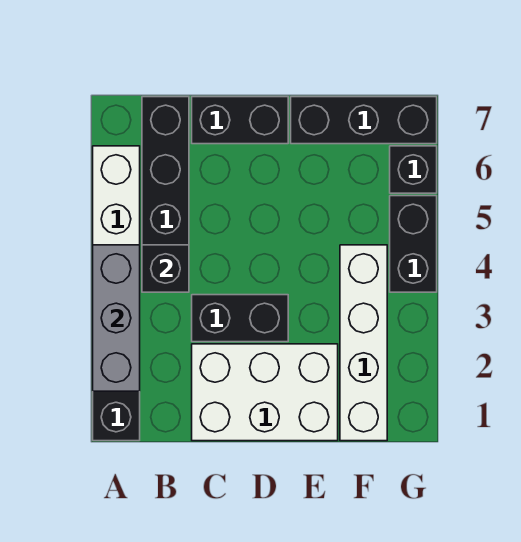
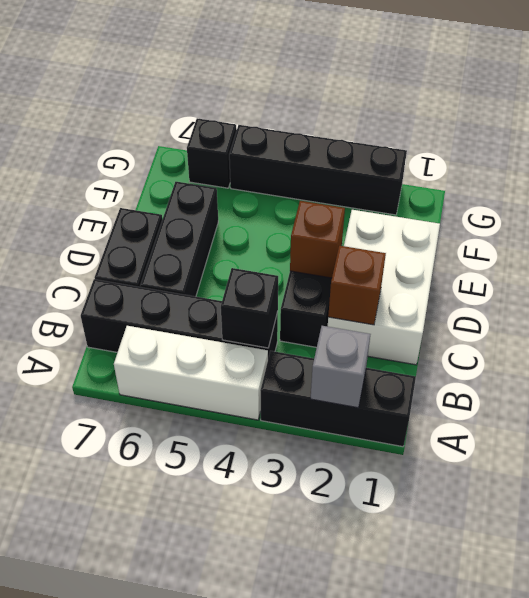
grey brick A2:A4 level 2 -> grey brick A2 level 2
none -> brown brick C2 level 2
none -> brown brick D3 level 2
black brick E7:G7 level 1 -> black brick C6:E6 level 1
white brick F1:F4 level 1 -> none
black brick G4:G5 level 1 -> black brick G2:G5 level 1

